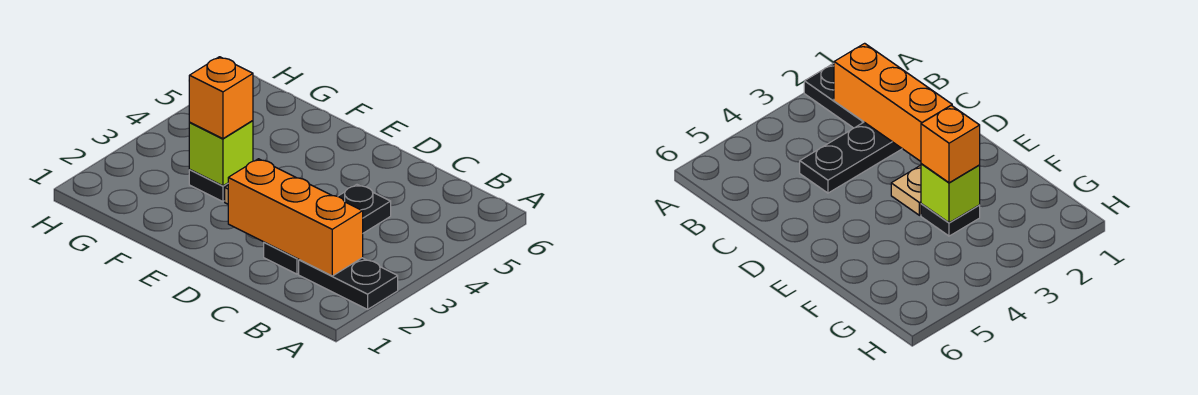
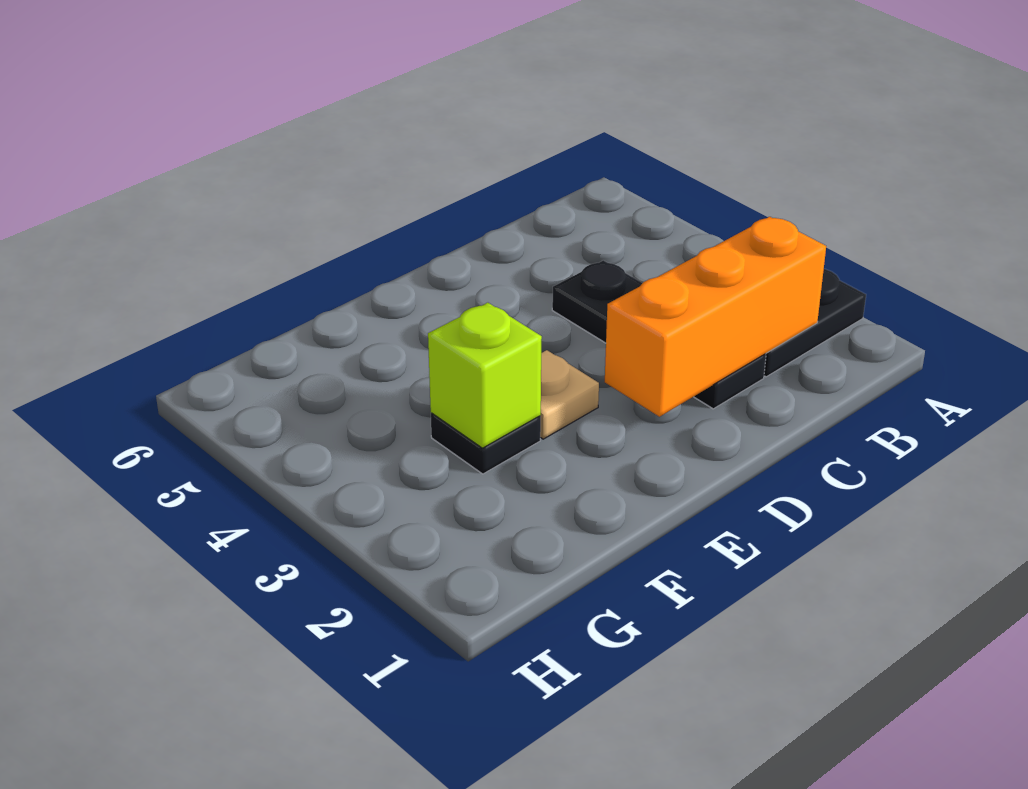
orange brick F3 level 3 -> none

